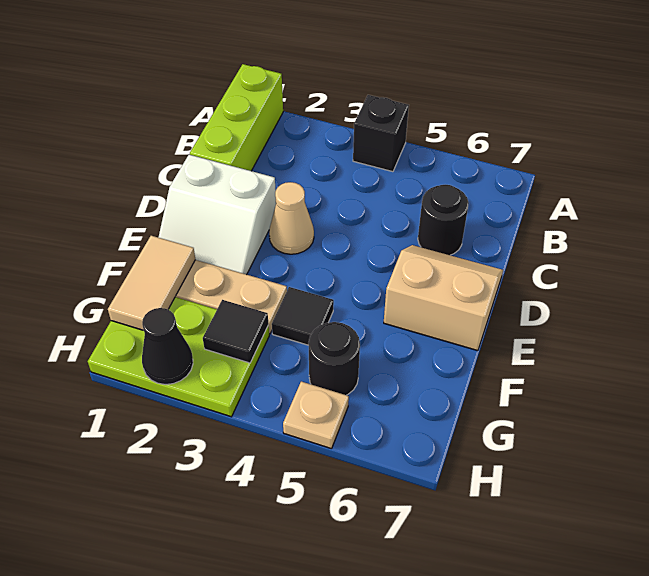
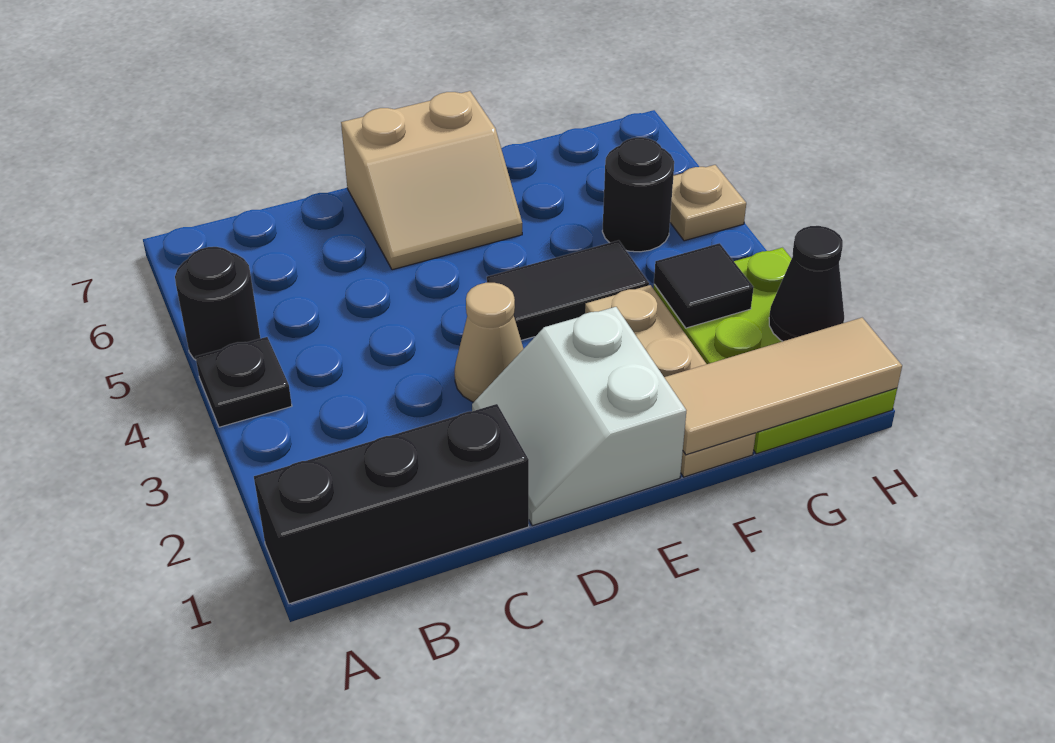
lime brick A1:C1 level 1 -> black brick A1:C1 level 1
black brick A4 level 1 -> black plate A4 level 1
black round brick C6 level 1 -> black round brick A5 level 1
white slope D1:E2 level 1 top D -> white slope D1:E2 level 1 top E
tan slope D6:E7 level 1 top E -> tan slope D6:E7 level 1 top 7
tan tile F1:G1 level 2 -> tan tile F1:H1 level 2
black tile F4 level 1 -> black tile E4:F4 level 1

